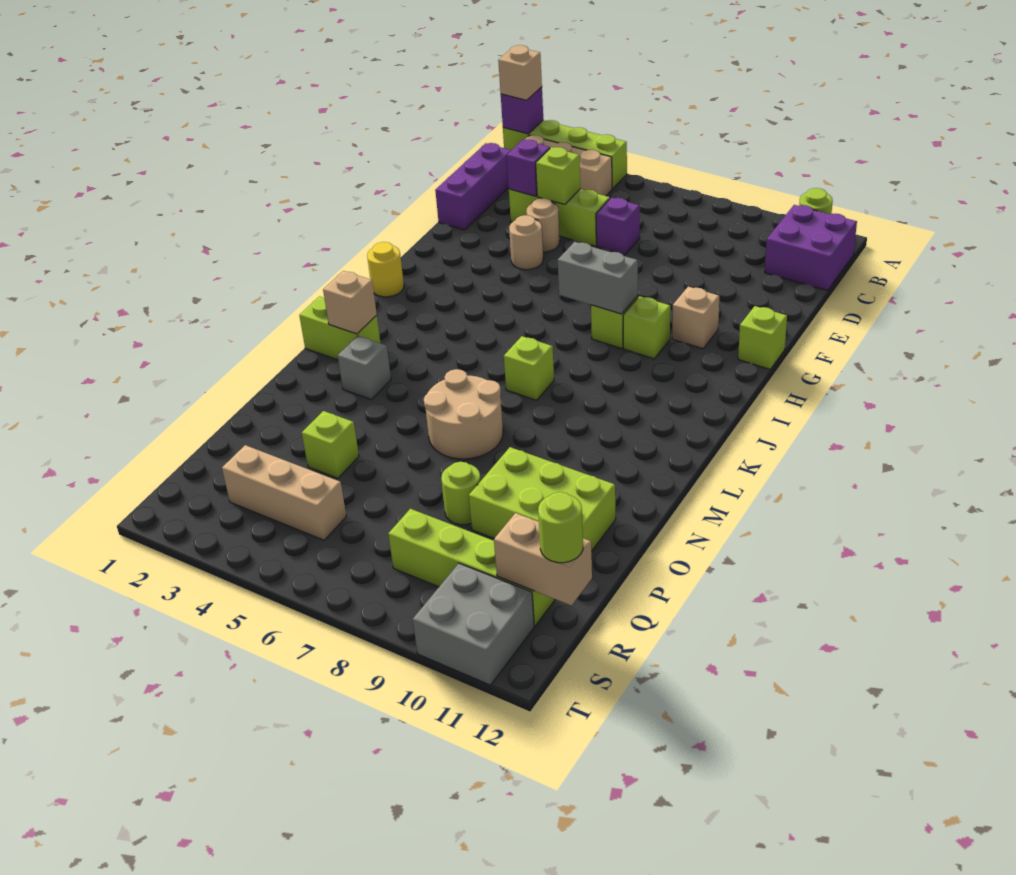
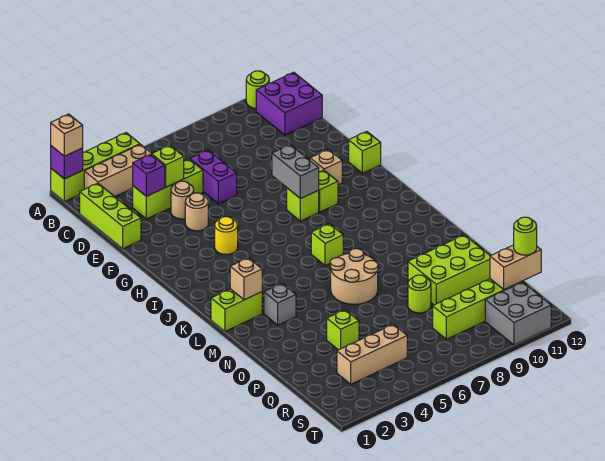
purple brick C1:E1 level 1 -> lime brick C1:E1 level 1
purple brick D6 level 1 -> purple brick D6:E6 level 1
grey brick H7:H8 level 2 -> grey brick G8:H8 level 2
yellow round brick I1 level 1 -> yellow round brick H4 level 1

